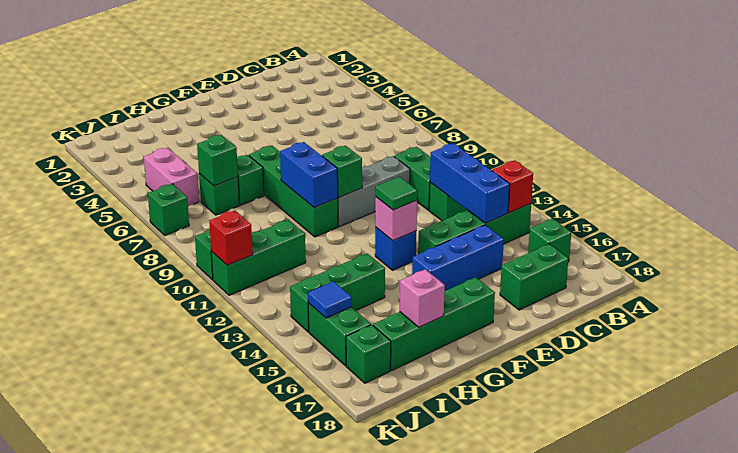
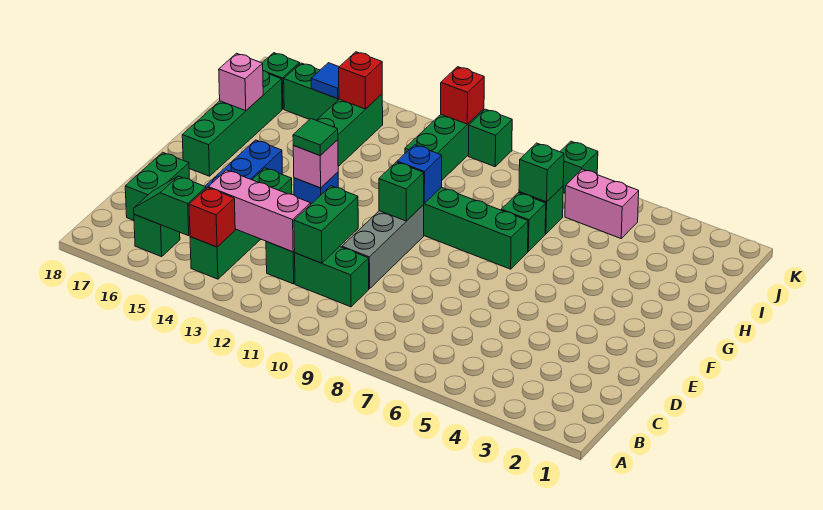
none -> green slope B15:B16 level 2 top 15
none -> green brick C11:D11 level 2
blue brick C12:C14 level 2 -> pink brick C12:C14 level 2
blue brick G9:G10 level 2 -> blue brick G10 level 2
none -> red brick J14 level 2

